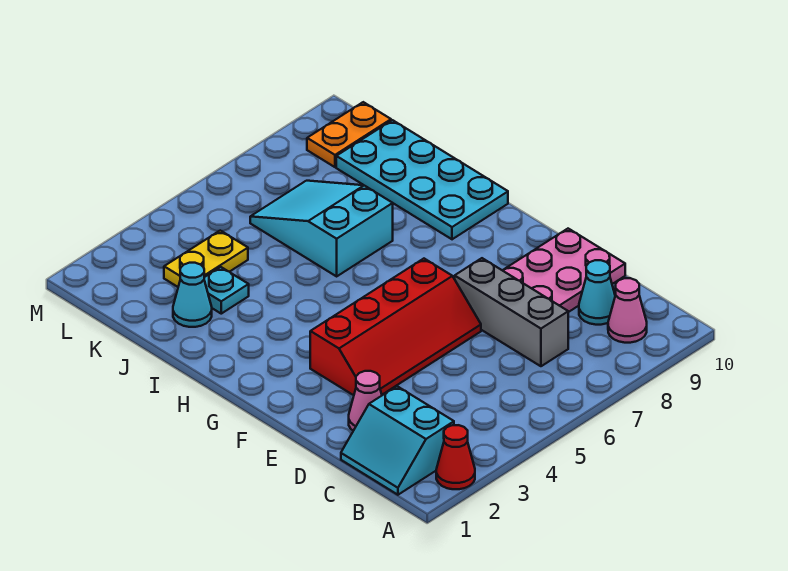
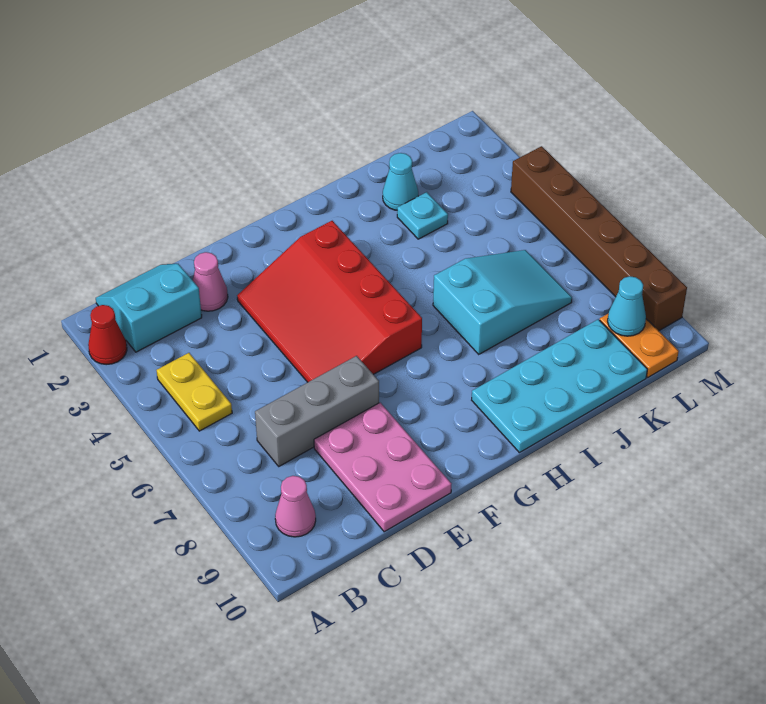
cyan cone C9 level 1 -> cyan cone L9 level 2
red slope E3:F6 level 1 top F -> red slope E3:G6 level 1 top G
yellow plate K3:K4 level 1 -> yellow plate B4:B5 level 1
none -> brown brick M4:M9 level 1

